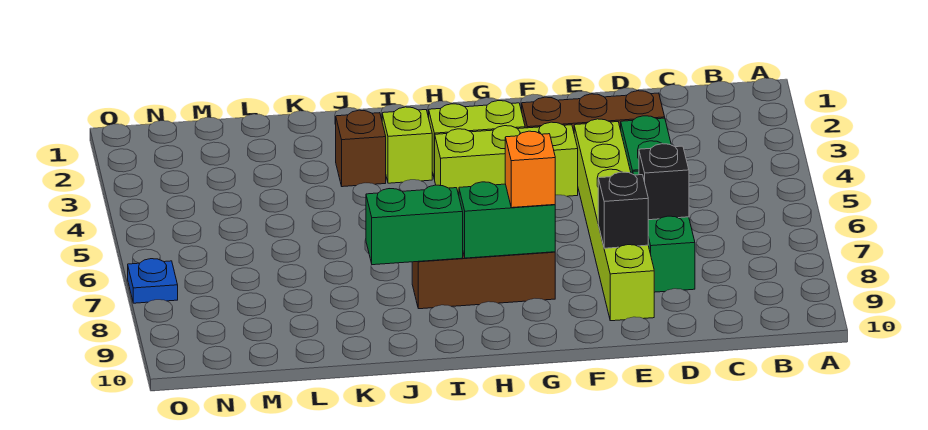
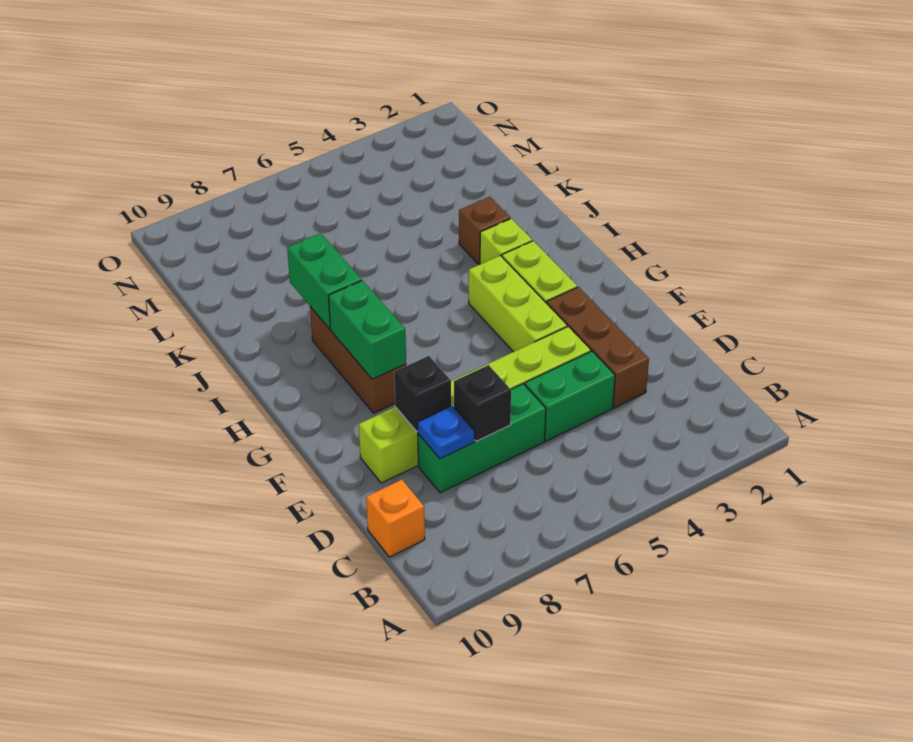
orange brick G8 level 3 -> orange brick C10 level 1
blue plate O7 level 1 -> blue plate D8 level 2

